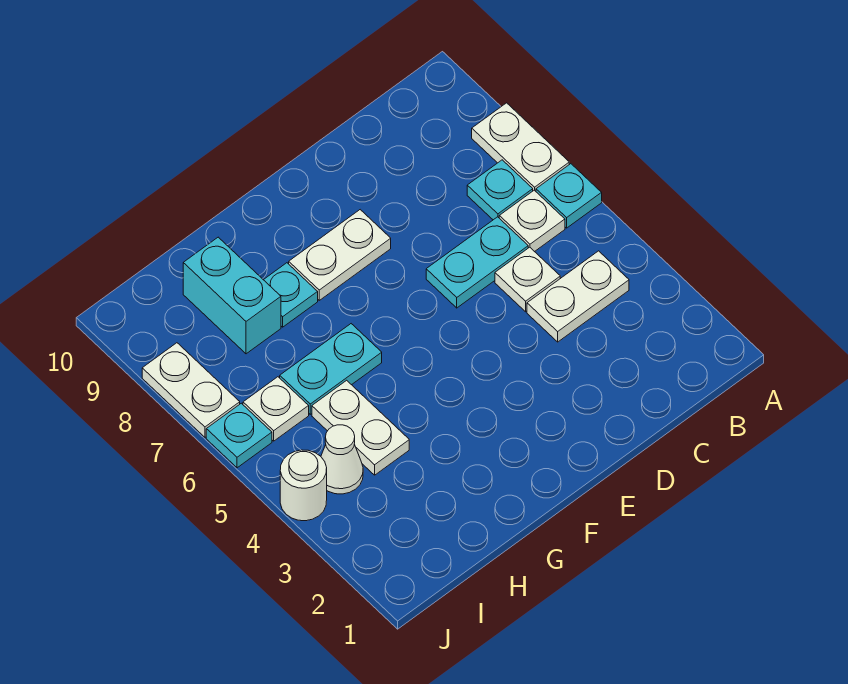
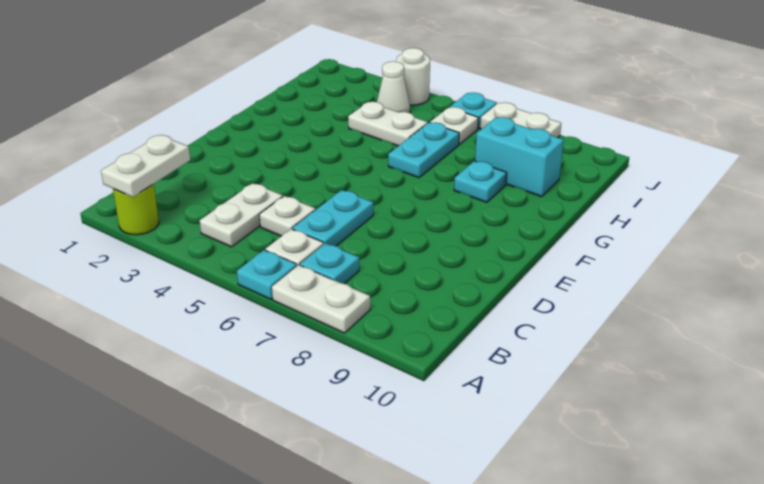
none -> lime round brick A2 level 1
white plate E8:F8 level 1 -> white plate A2:B2 level 2

